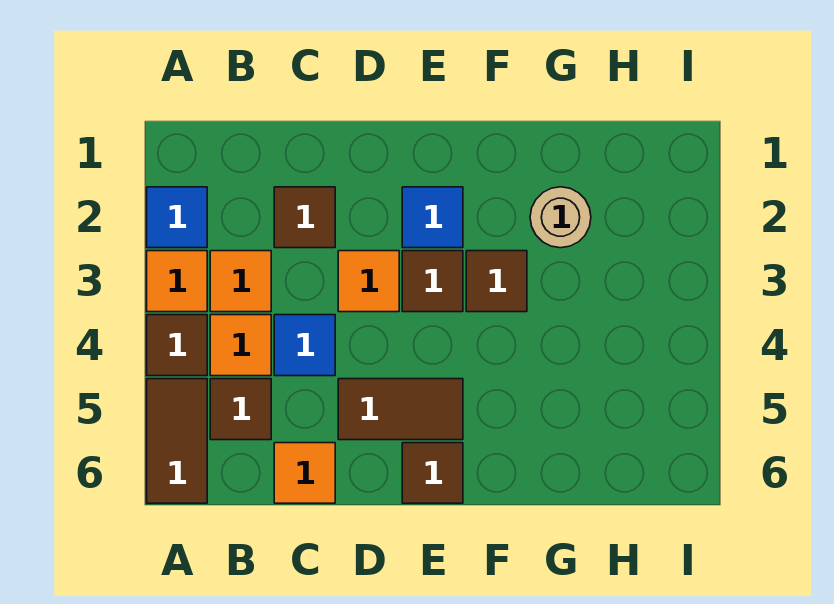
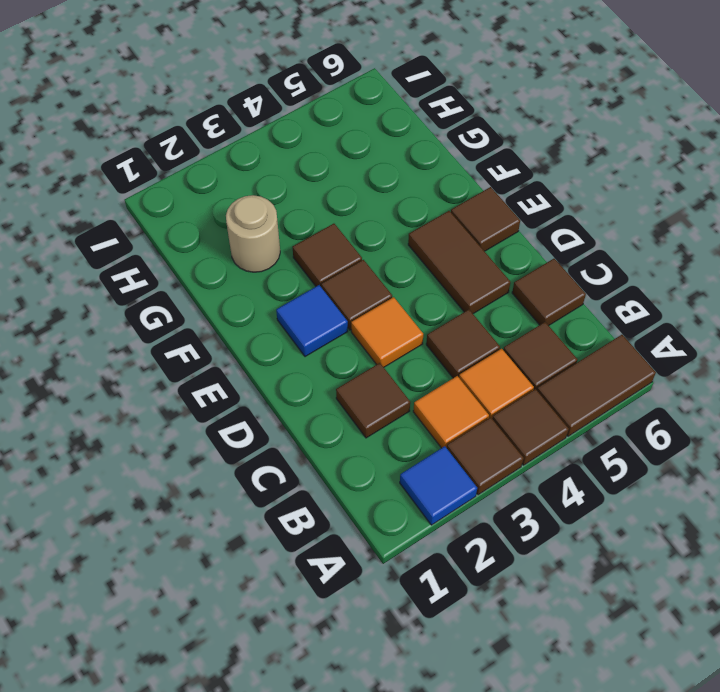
orange tile A3 level 1 -> brown tile A3 level 1
blue tile C4 level 1 -> brown tile C4 level 1
orange tile C6 level 1 -> brown tile C6 level 1

